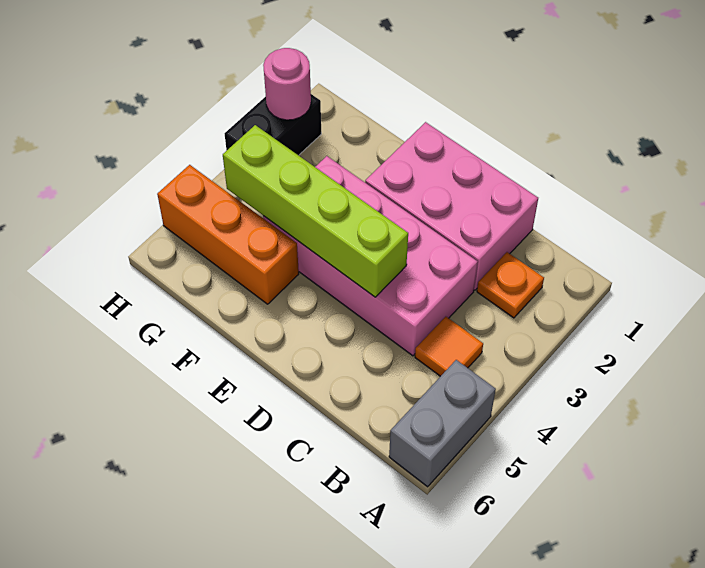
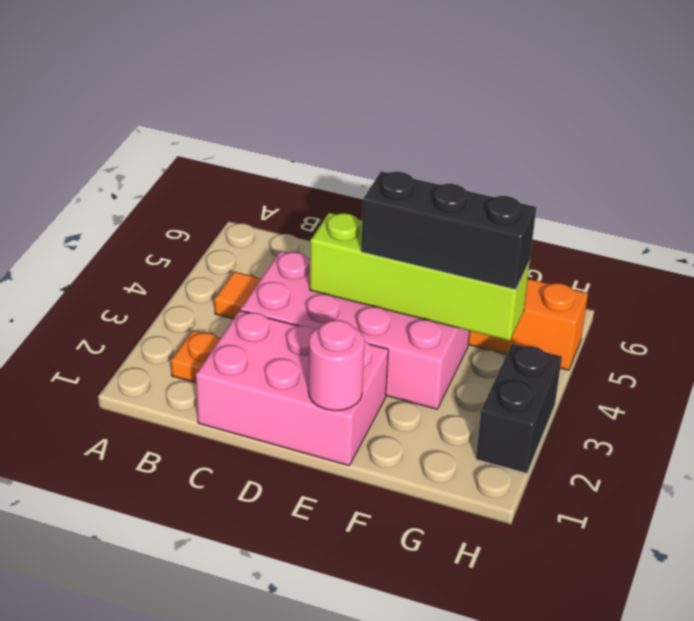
grey brick A5:A6 level 1 -> none
none -> black brick E4:G4 level 3
pink round brick H2 level 2 -> pink round brick E1 level 2

